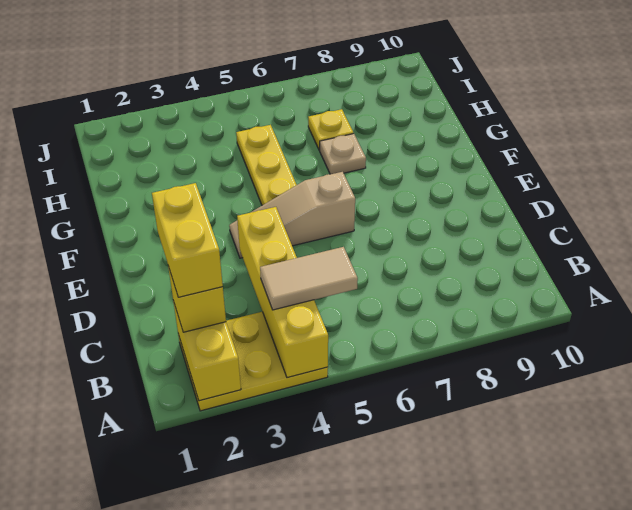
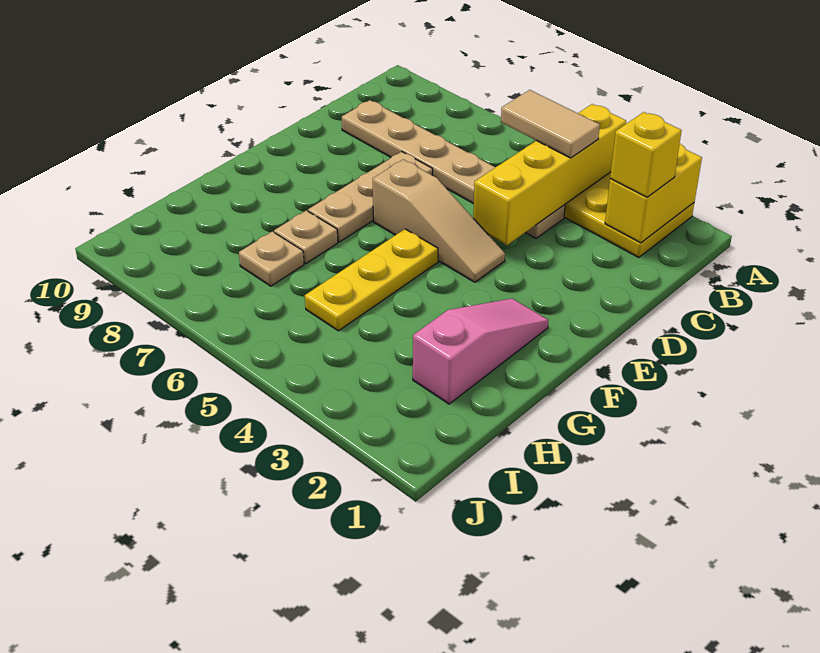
yellow brick B2:C2 level 4 -> none
none -> tan plate C4:C9 level 1
none -> tan plate D7:F7 level 1
none -> pink slope F2:H2 level 1 top H
yellow plate H7 level 1 -> tan plate H7 level 1

